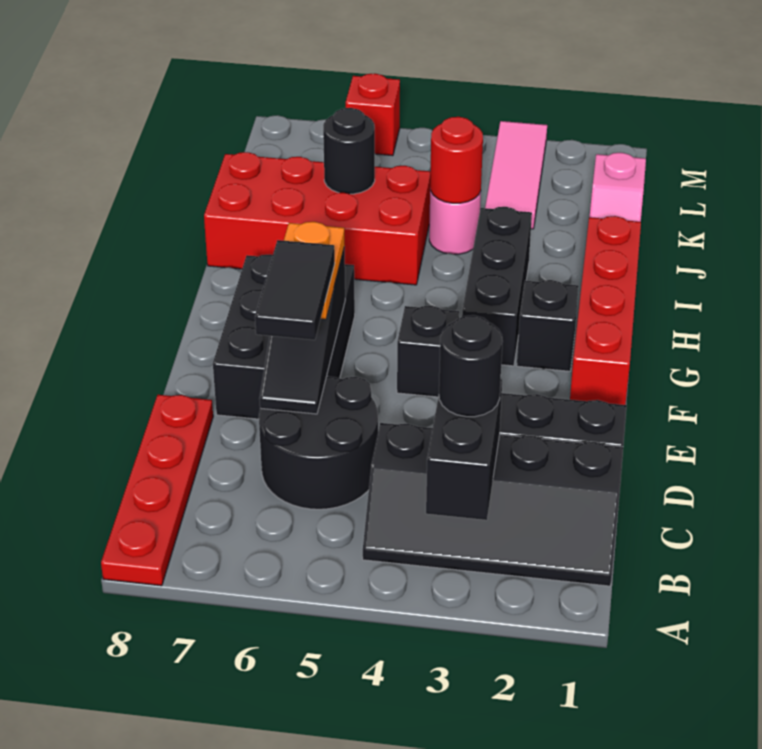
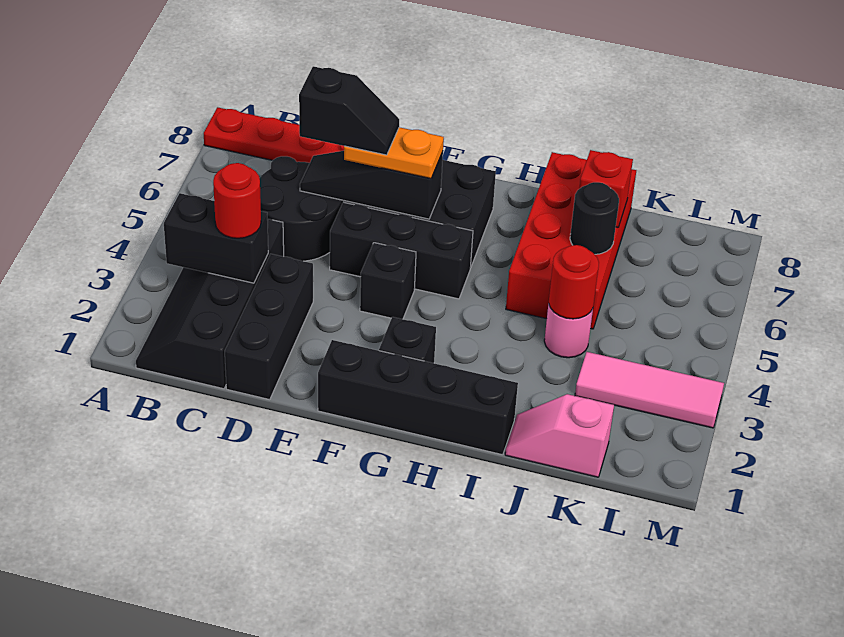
black round brick C3 level 3 -> red round brick C3 level 3
black tile D6:E6 level 4 -> black slope D6:E6 level 4 top D
red brick F1:I1 level 1 -> black brick F1:I1 level 1
black brick G3:I3 level 1 -> black brick E5:G5 level 1
red brick M6 level 1 -> red brick J7 level 2

